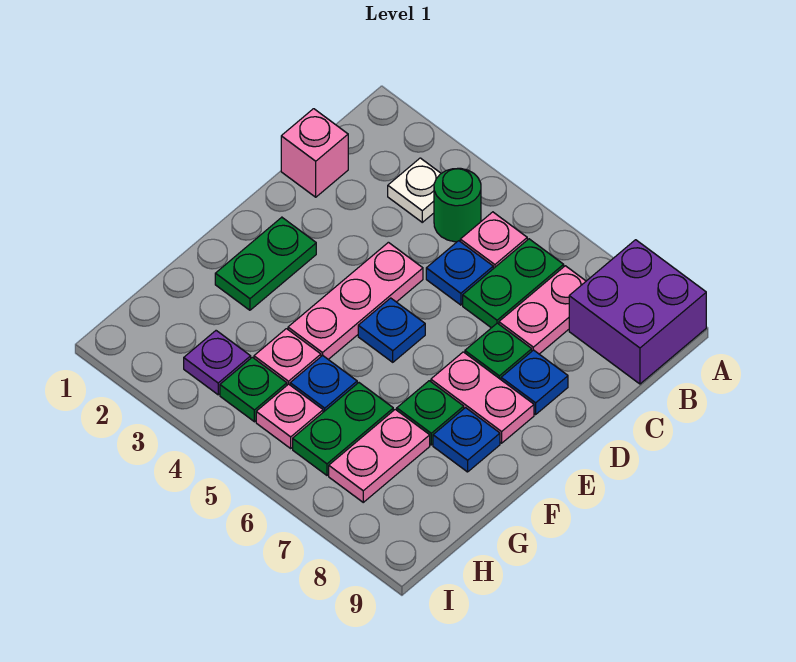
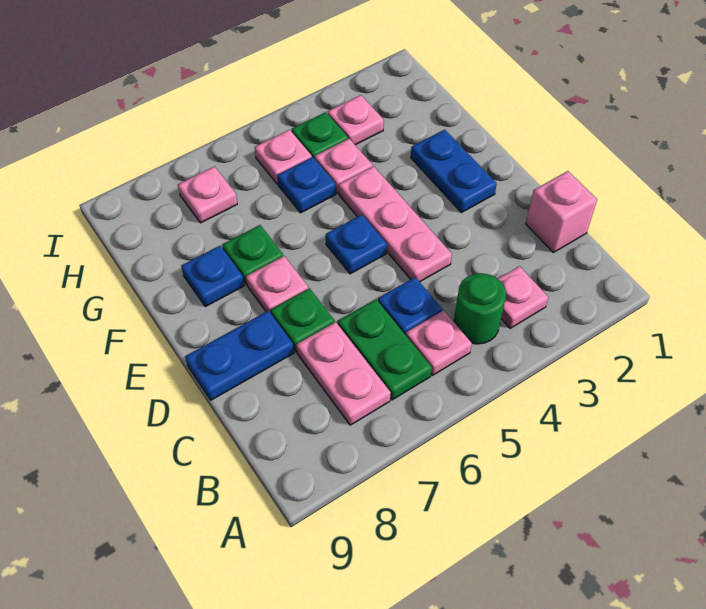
purple brick A8:B9 level 1 -> none
white plate B3 level 1 -> pink plate B3 level 1
blue plate D8 level 1 -> blue plate D8:D9 level 1
green plate E2:F2 level 1 -> blue plate E2:F2 level 1
pink plate E7:E8 level 1 -> pink plate E7 level 1
green plate G6:H6 level 1 -> none
pink plate G7:H7 level 1 -> pink plate H7 level 1
purple plate H3 level 1 -> pink plate H3 level 1

